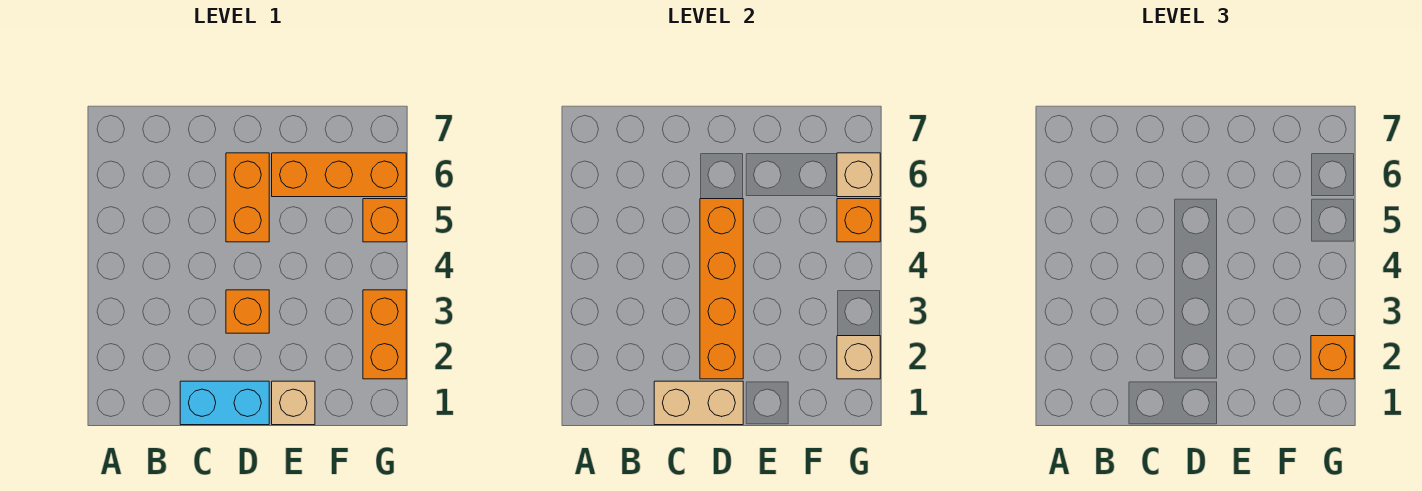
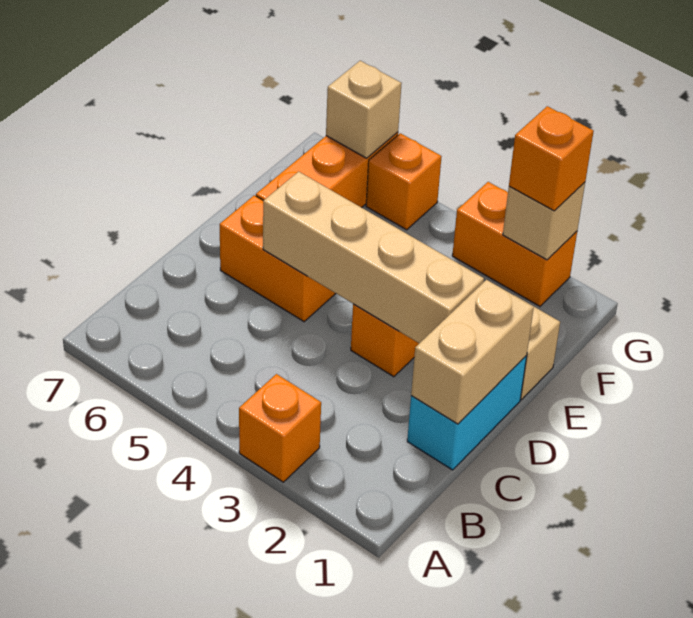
orange brick D2:D5 level 2 -> tan brick D2:D5 level 2
orange brick G5 level 2 -> orange brick A3 level 1

